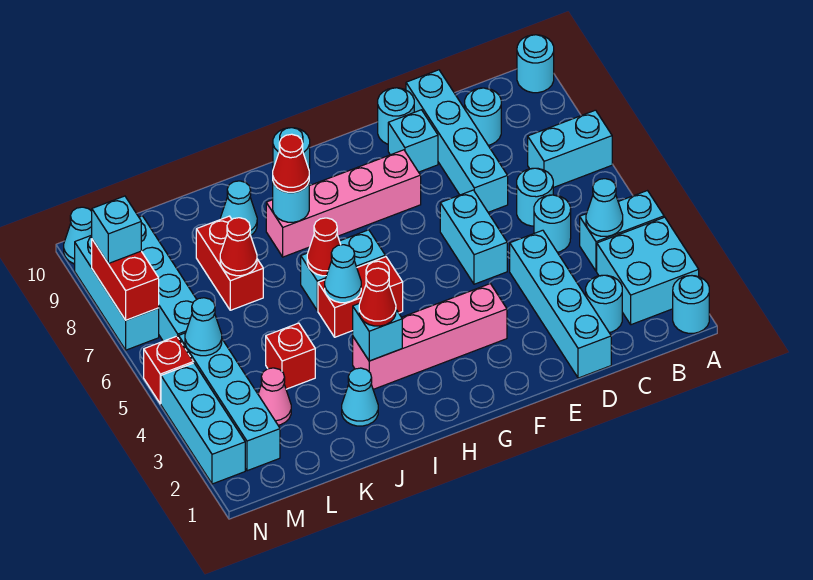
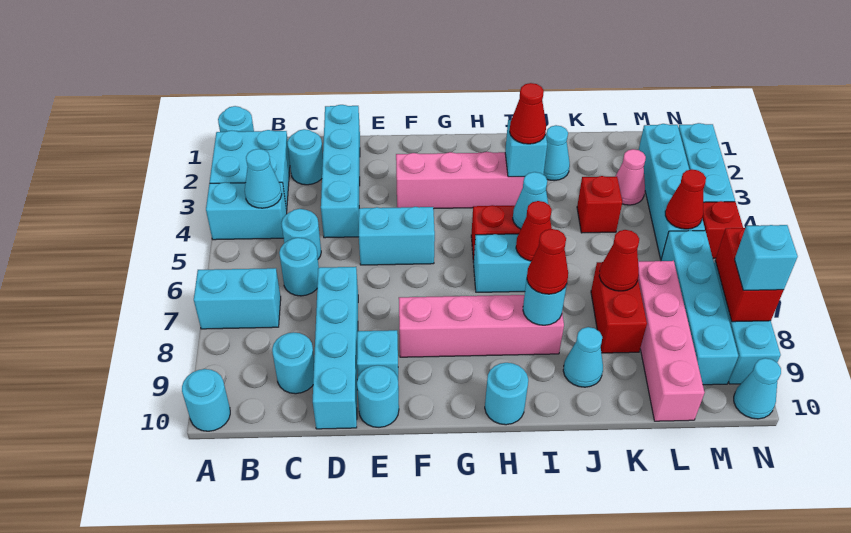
cyan brick E5:E6 level 1 -> cyan brick E5:F5 level 1
none -> pink brick L7:L10 level 1
cyan cone M5 level 2 -> red cone M5 level 2

